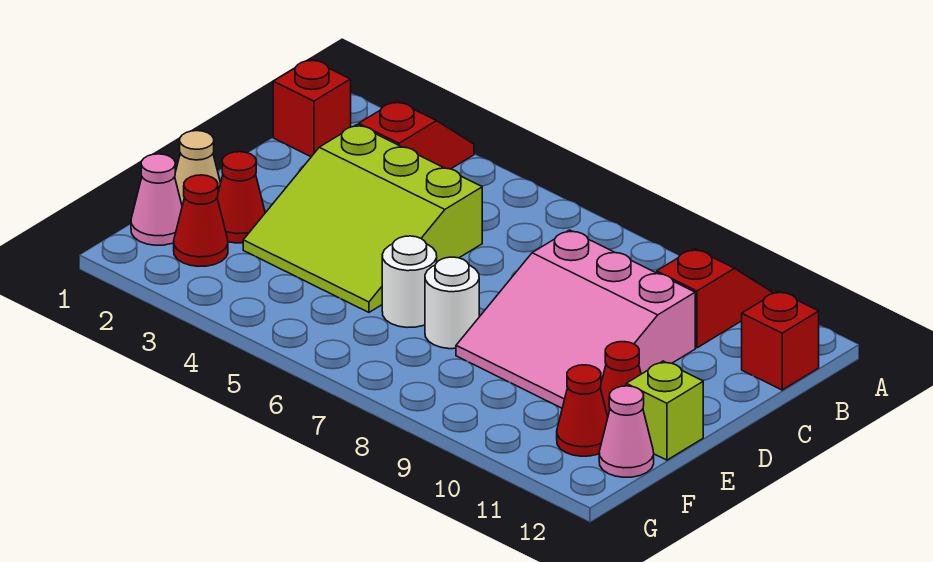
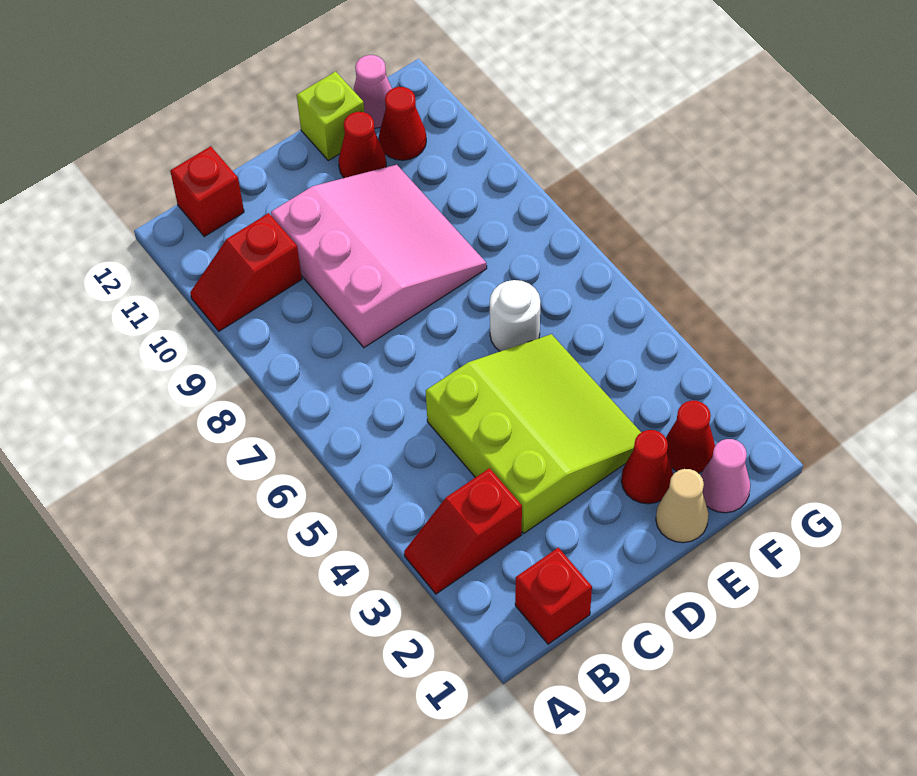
white round brick E7 level 1 -> none

